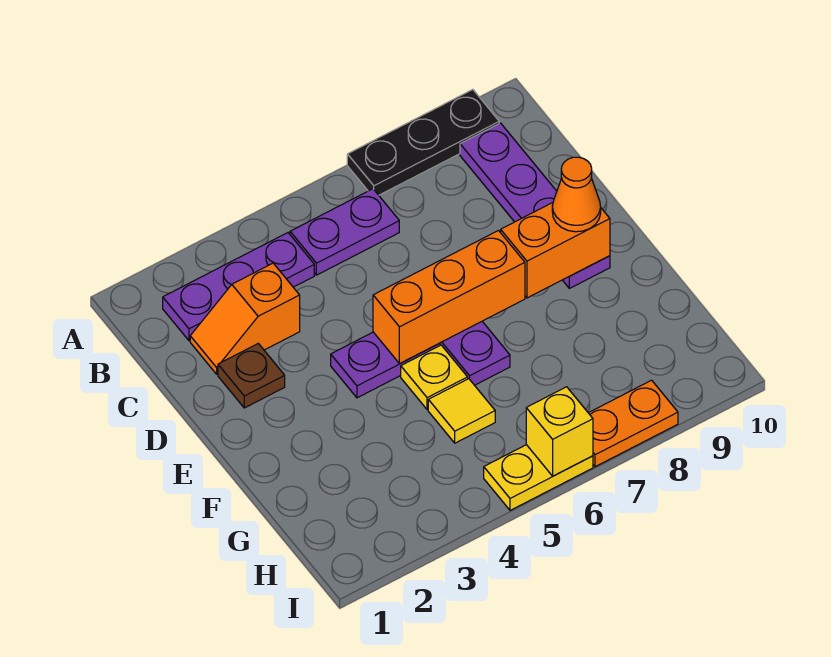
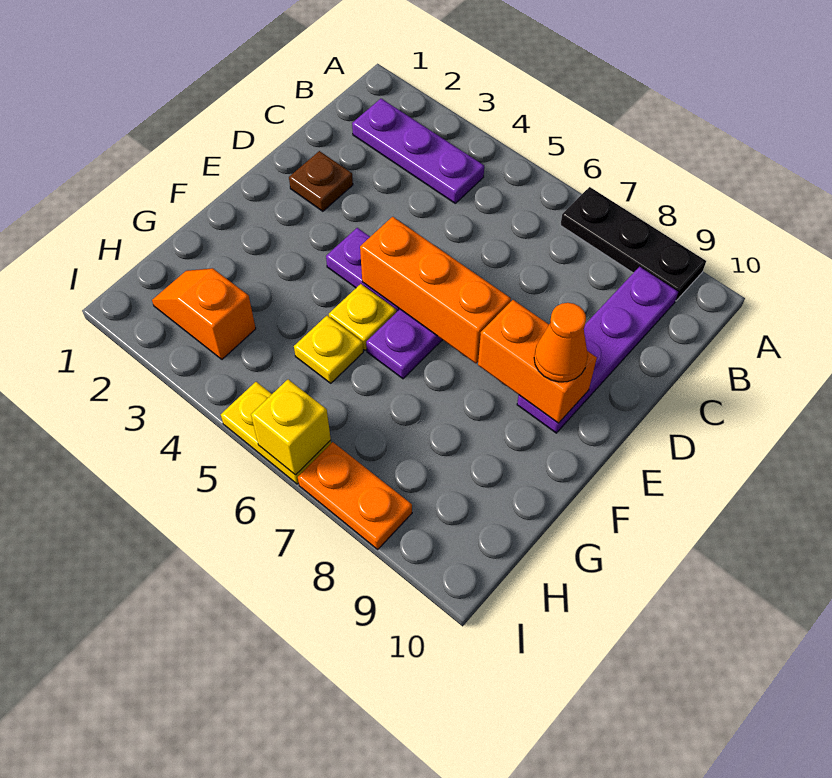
purple plate B5:B6 level 1 -> none
orange slope C2:C3 level 1 top 3 -> orange slope H2:H3 level 1 top 3
yellow tile G5 level 1 -> yellow plate G5 level 1

